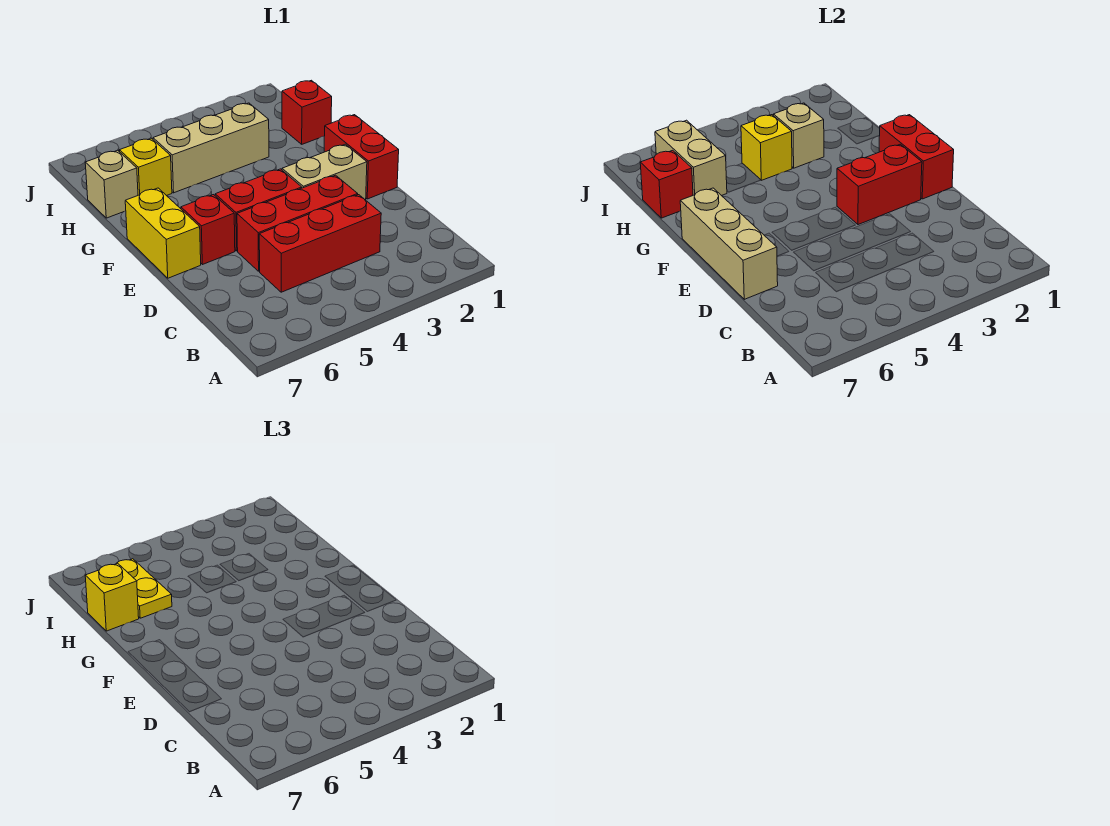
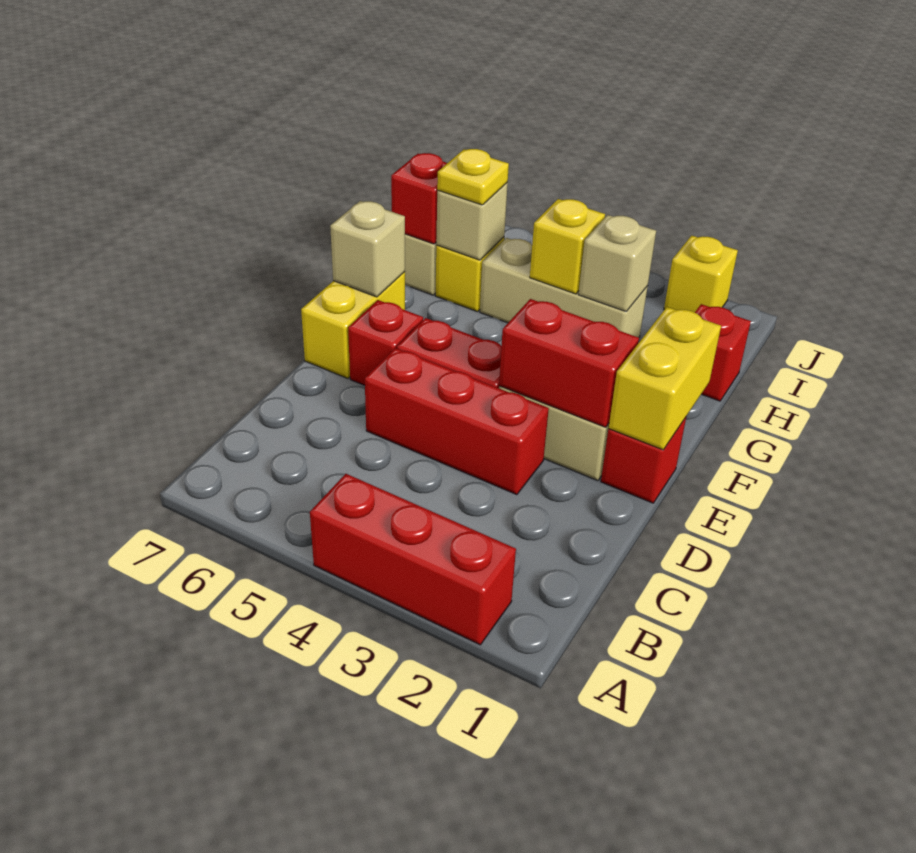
red brick C3:C5 level 1 -> red brick A2:A4 level 1
tan brick D7:F7 level 2 -> tan brick F7 level 2
red brick E1:F1 level 1 -> red brick E1 level 1
red brick E1:F1 level 2 -> yellow brick E1:F1 level 2
tan brick H6:I6 level 2 -> tan brick H6 level 2
yellow plate H6:I6 level 3 -> yellow plate H6 level 3
yellow brick H7 level 3 -> yellow brick J2 level 1

